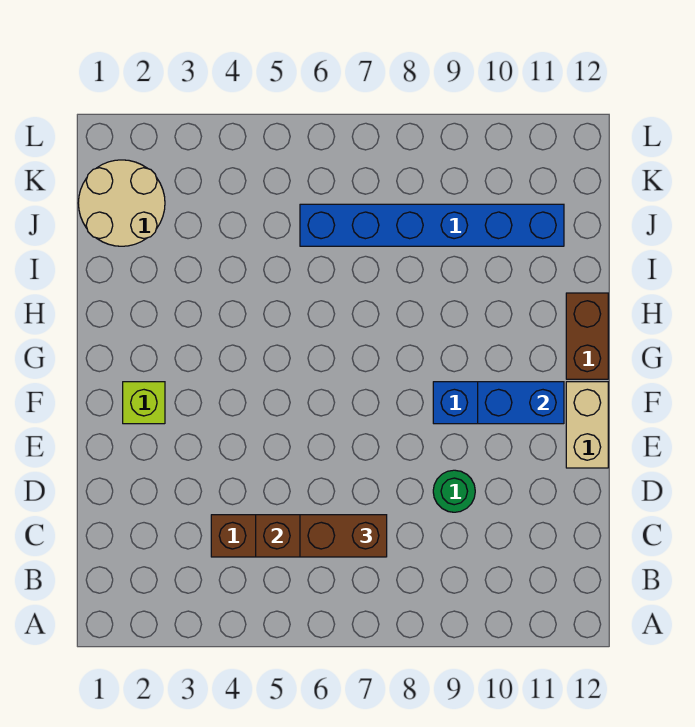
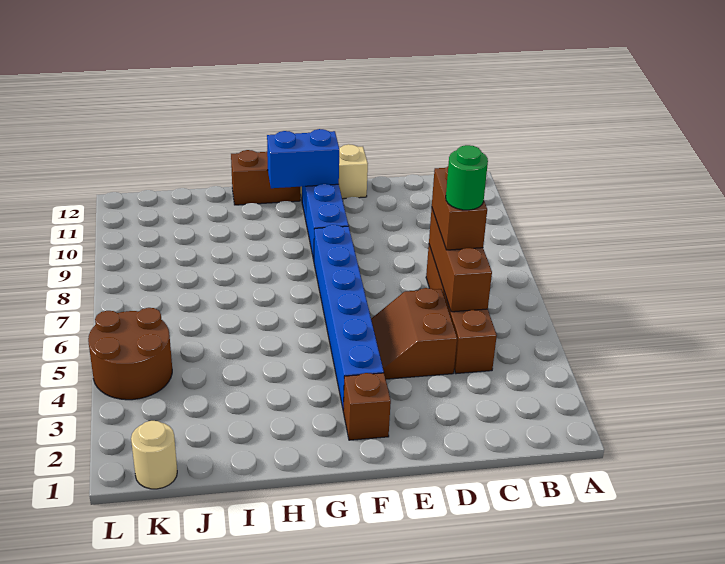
none -> brown slope D4:E5 level 1 top D
green round brick D9 level 1 -> green round brick C6 level 4
lime brick F2 level 1 -> brown brick F2 level 1
blue brick F10:F11 level 2 -> blue brick F11:G11 level 2
tan round brick J1:K2 level 1 -> tan round brick K1 level 1
blue brick J6:J11 level 1 -> blue brick F3:F8 level 1
none -> brown round brick K4:L5 level 1

